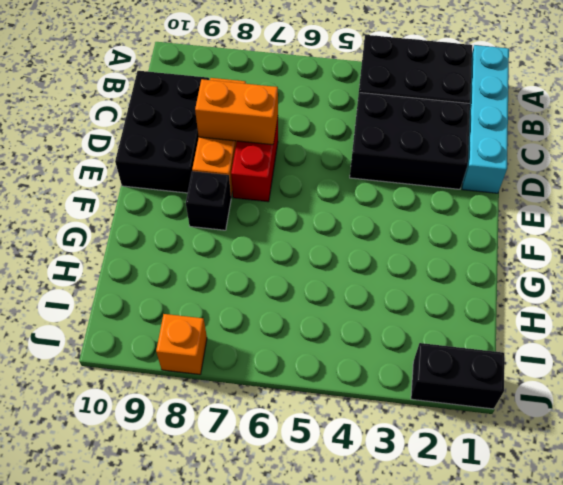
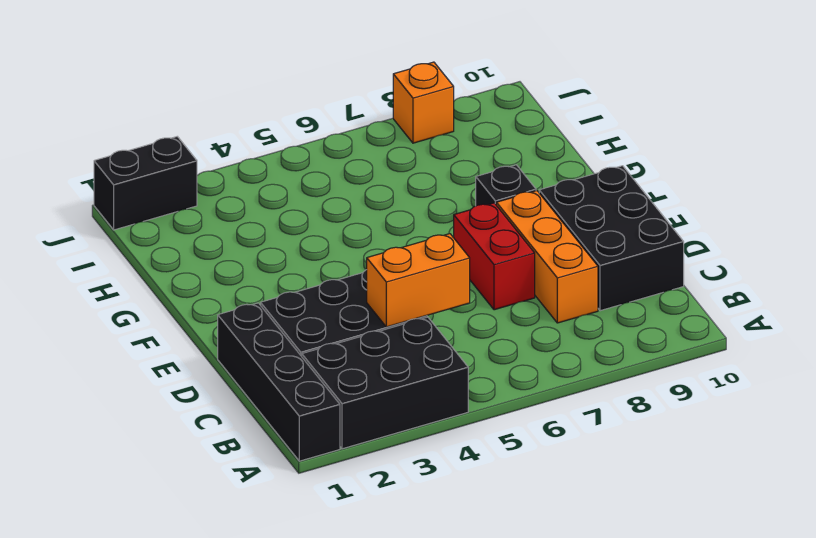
cyan brick A1:D1 level 1 -> black brick A1:D1 level 1
orange brick D7:D8 level 2 -> orange brick C4:C5 level 2

